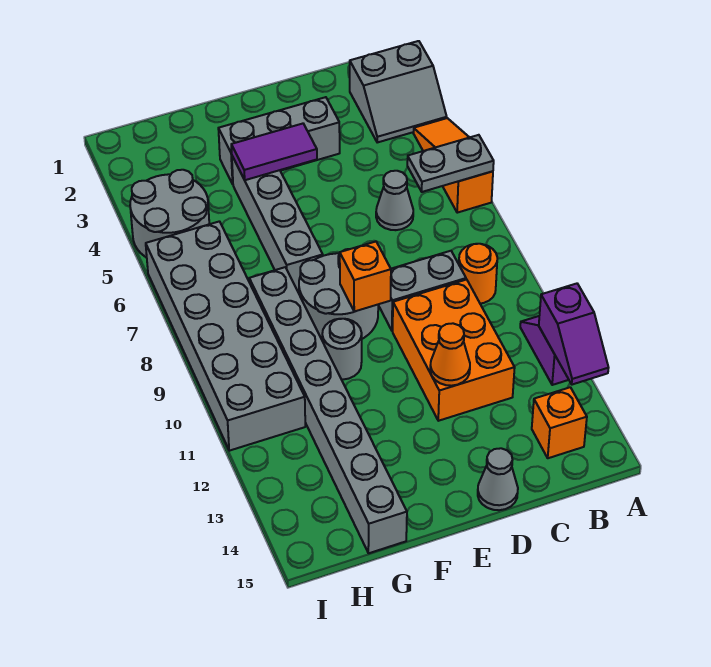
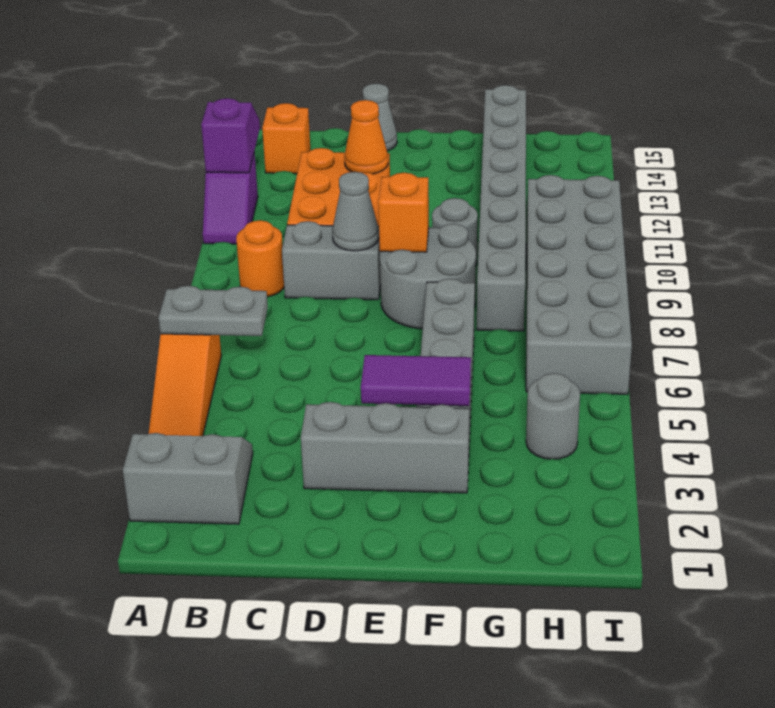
grey cone C6 level 1 -> grey cone D9 level 2
grey round brick H4:I5 level 1 -> grey round brick H4 level 1

